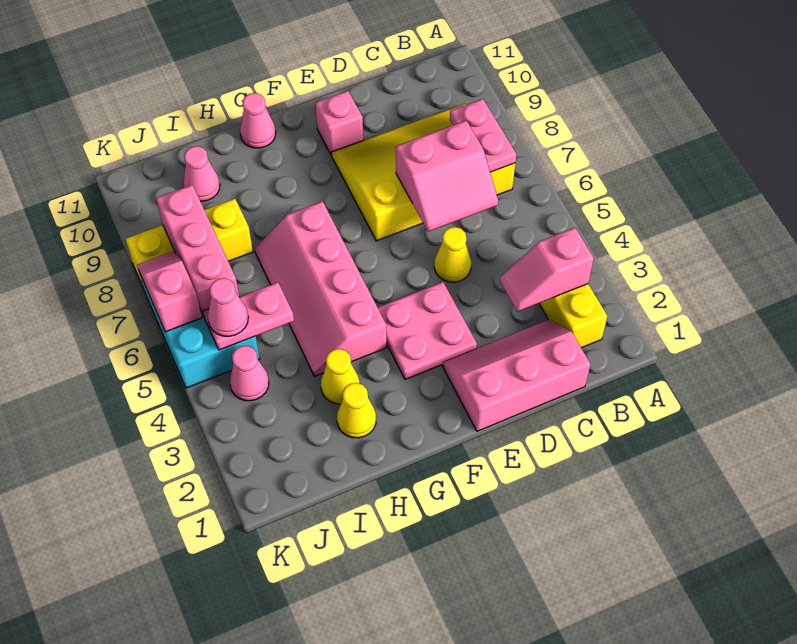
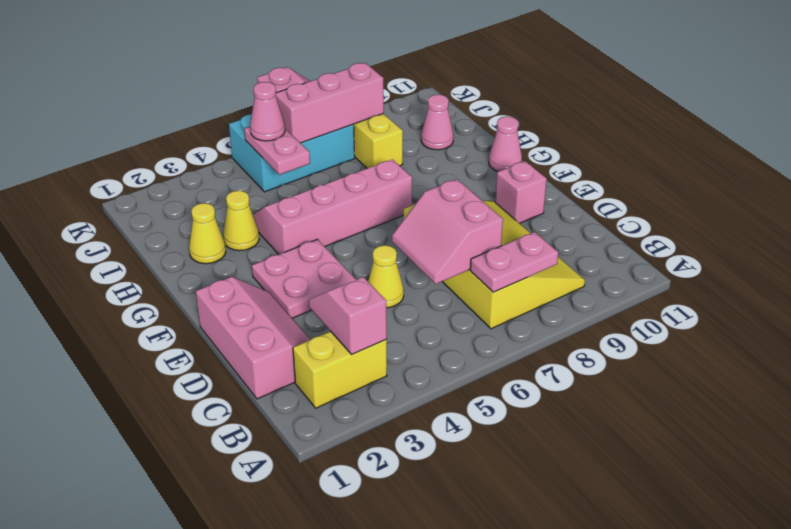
pink cone J4 level 1 -> none

